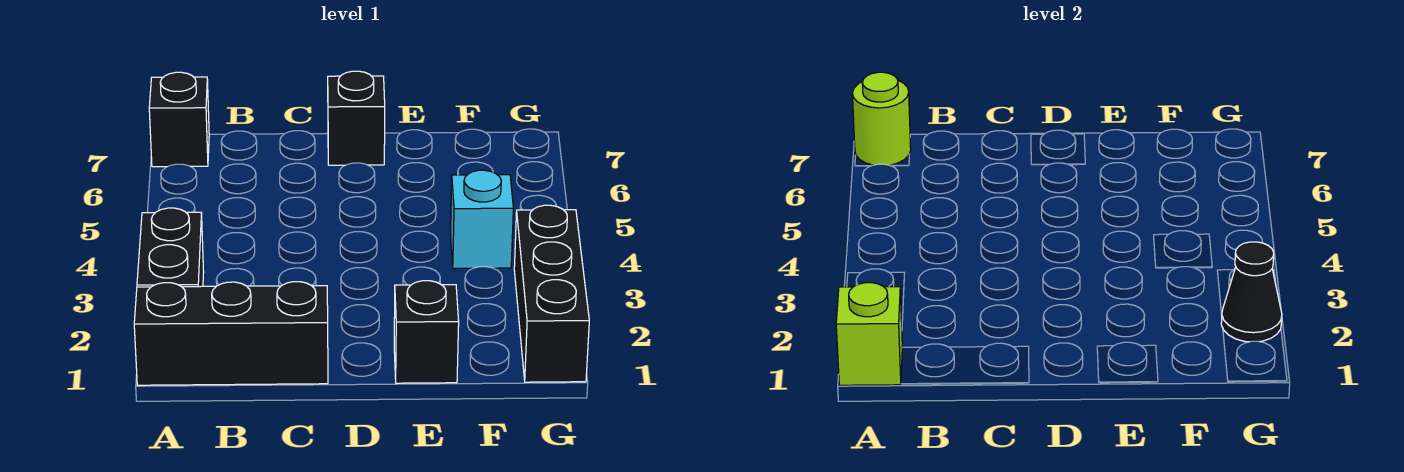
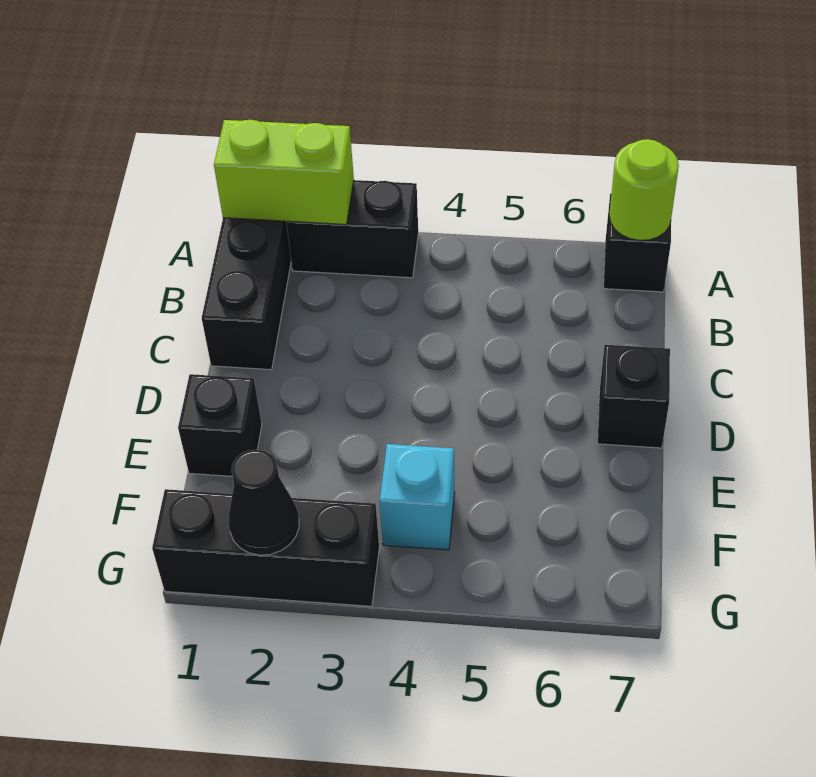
lime brick A1 level 2 -> lime brick A1:A2 level 2

